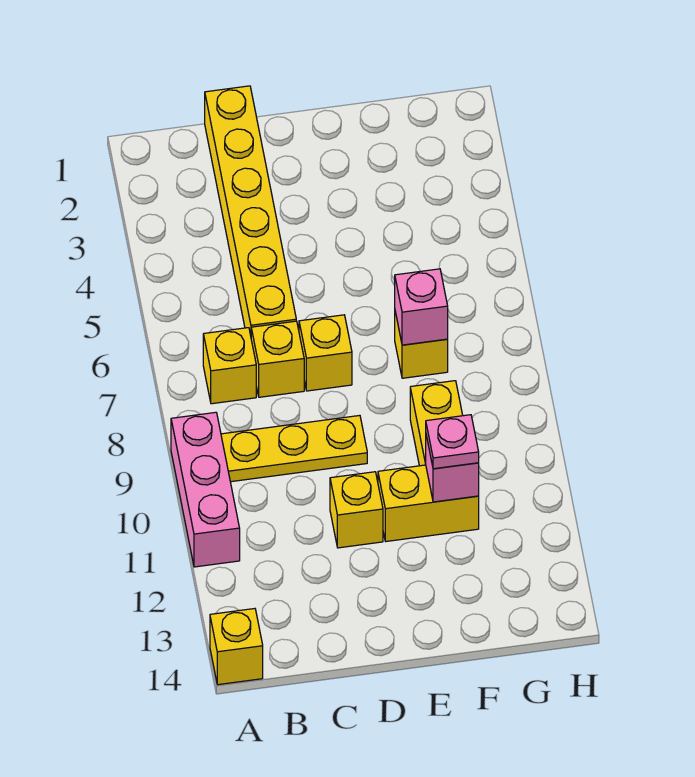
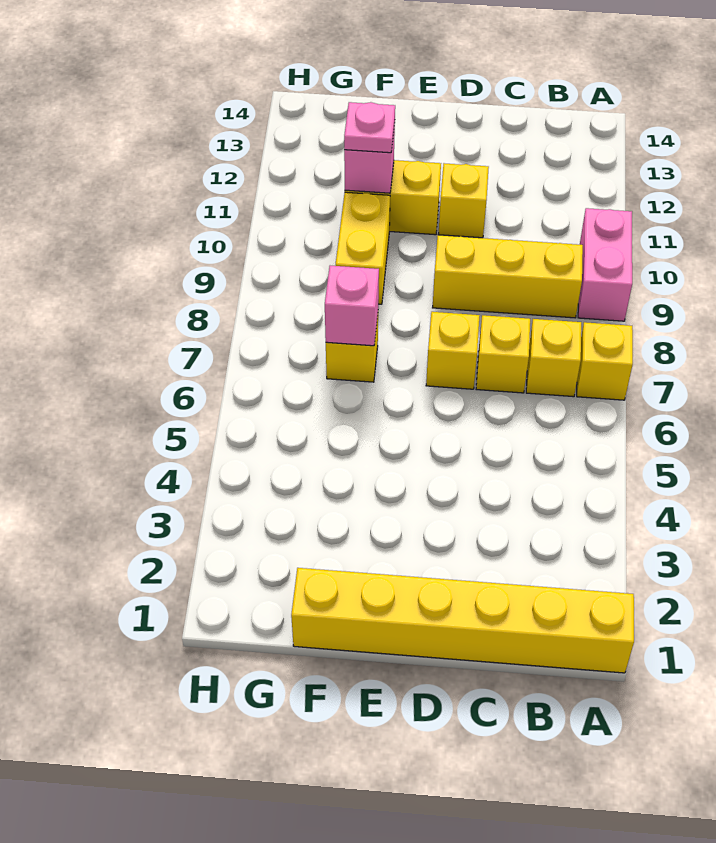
pink brick A9:A11 level 1 -> pink brick A9:A10 level 1
yellow brick A14 level 1 -> yellow brick A7 level 1
yellow plate B9:D9 level 1 -> yellow brick B9:D9 level 1
yellow brick C1:C6 level 1 -> yellow brick A1:F1 level 1

